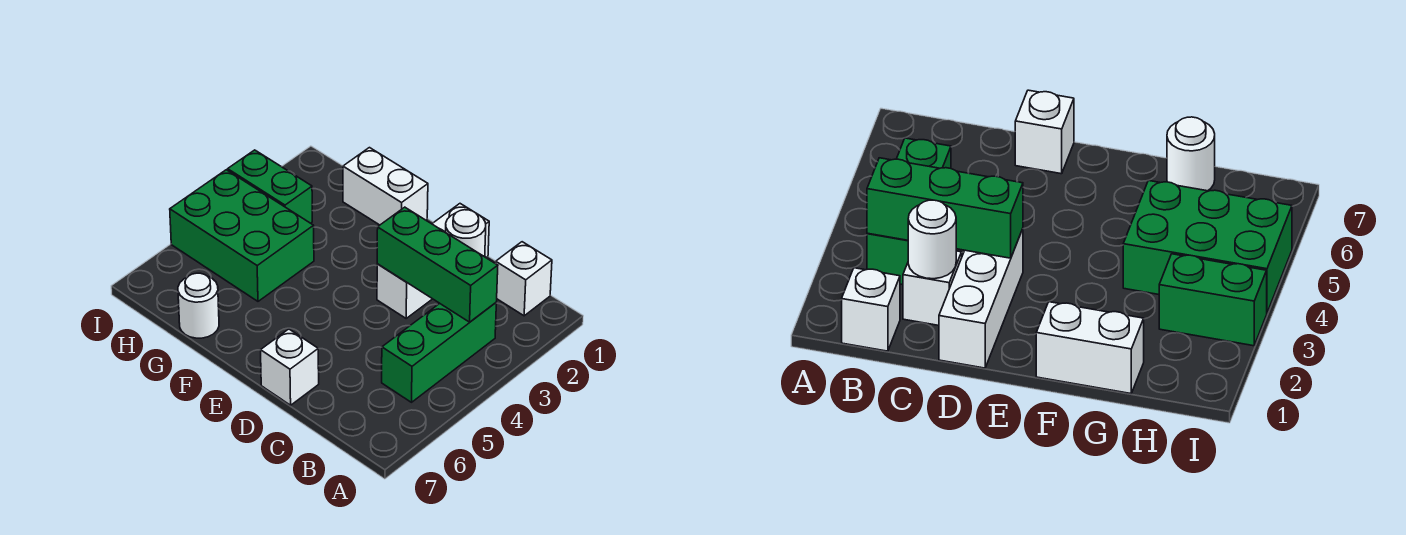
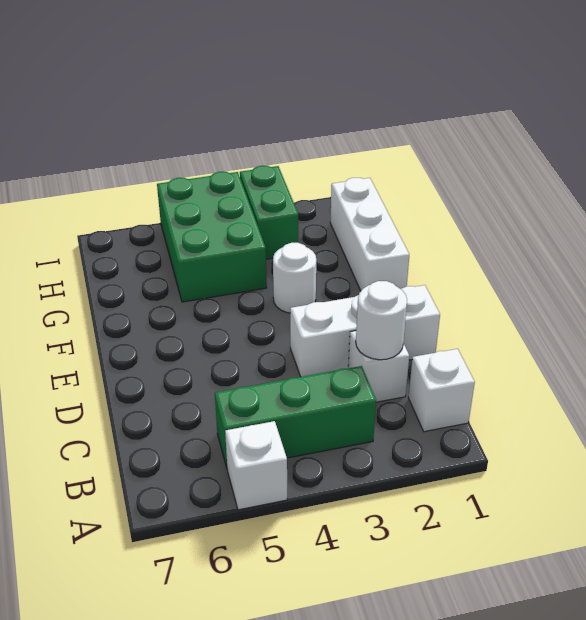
green brick B3:D3 level 2 -> none
white brick D7 level 1 -> white brick A5 level 1
white brick F1:G1 level 1 -> white brick F1:H1 level 1
white round brick G7 level 1 -> white round brick F3 level 1

